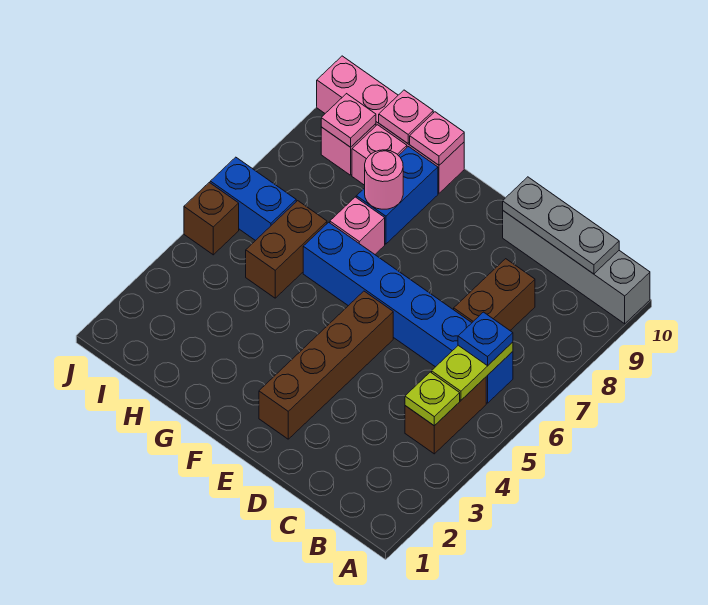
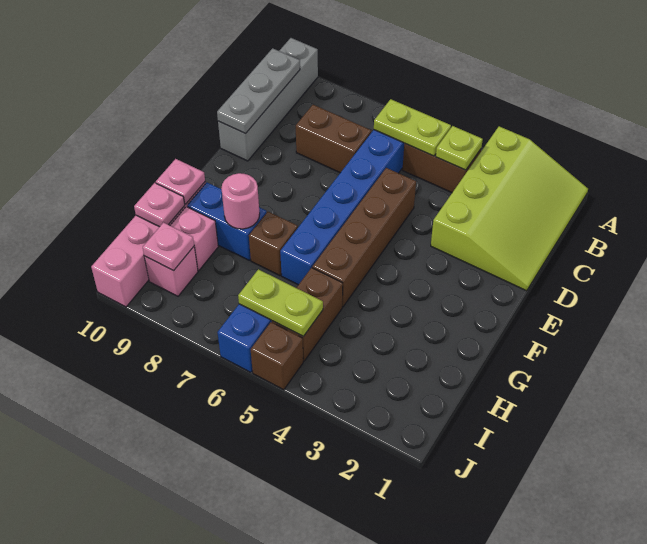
none -> lime slope A1:D3 level 1 top 3
blue plate B6 level 3 -> none
brown brick E2:E5 level 1 -> brown brick D5:G5 level 1
pink brick G7 level 1 -> brown brick G7 level 1
brown brick H5:H6 level 1 -> brown brick H5:I5 level 1
none -> lime plate I5:I6 level 2

